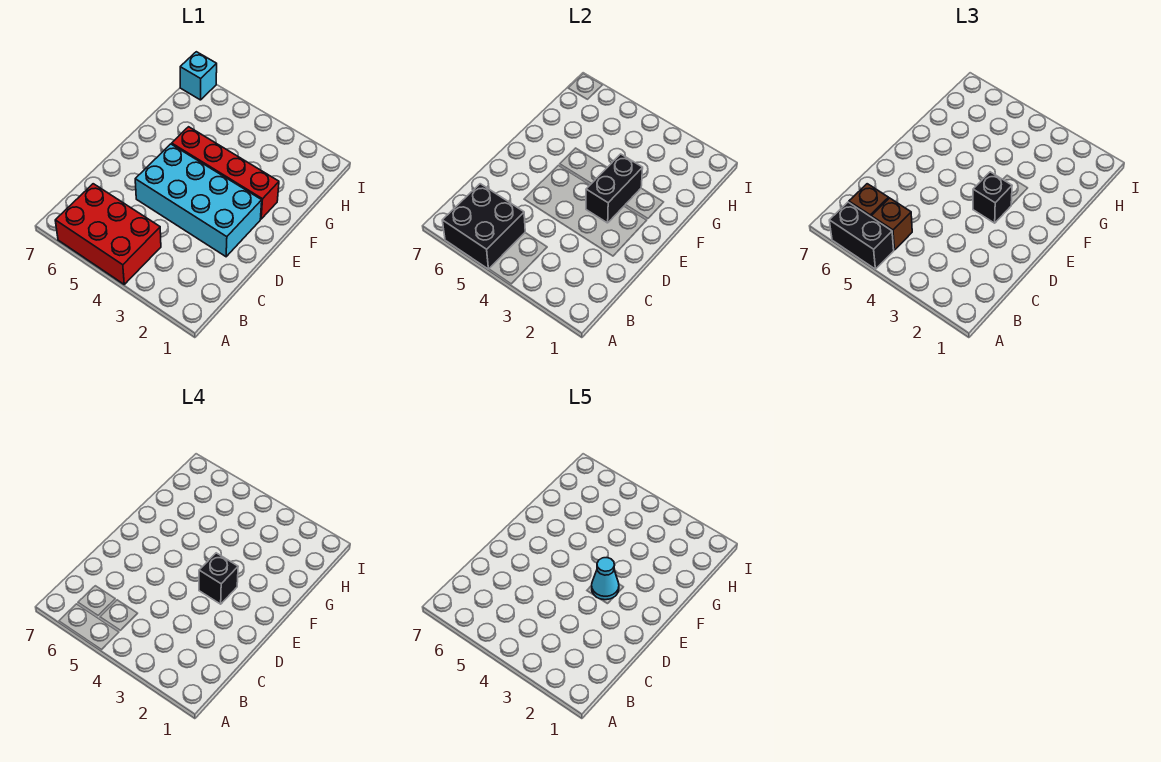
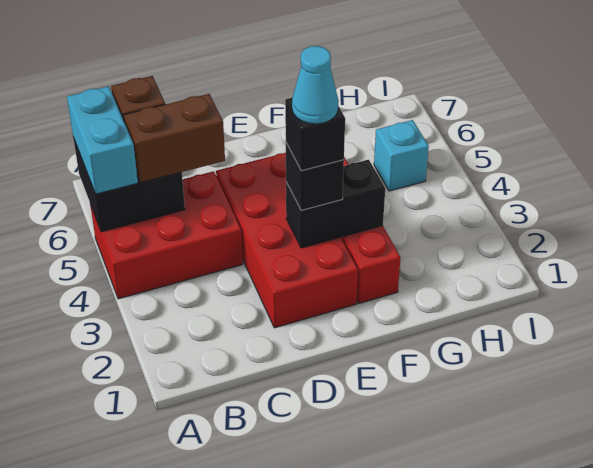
red brick A4:B6 level 1 -> red brick A4:C5 level 1
black brick A5:A6 level 3 -> cyan brick A5:A6 level 3
brown brick B5 level 3 -> brown brick B5:C5 level 3
cyan brick D2:E5 level 1 -> red brick D2:E5 level 1
cyan brick I7 level 1 -> cyan brick H5 level 1

